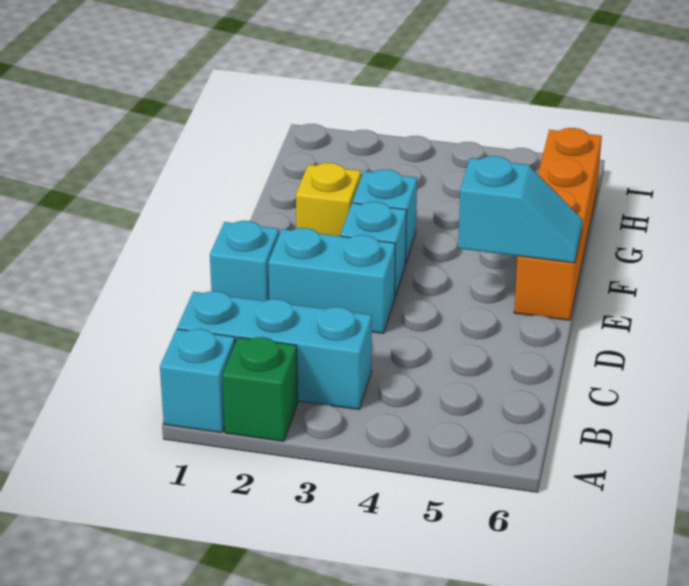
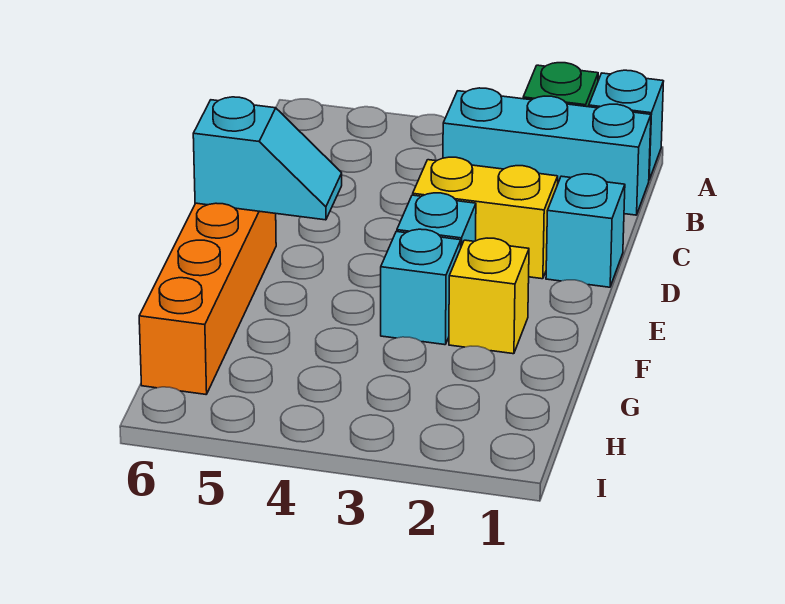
cyan brick D2:D3 level 1 -> yellow brick D2:D3 level 1
cyan slope E5:E6 level 2 top 5 -> cyan slope E5:E6 level 2 top 6

